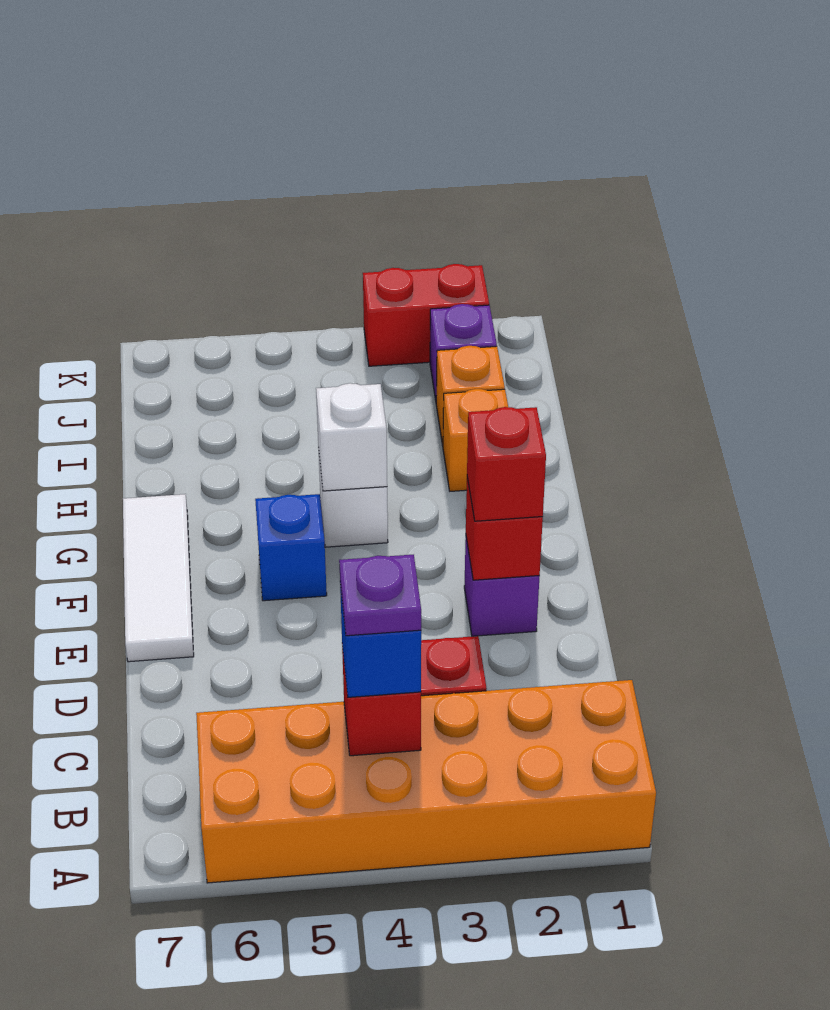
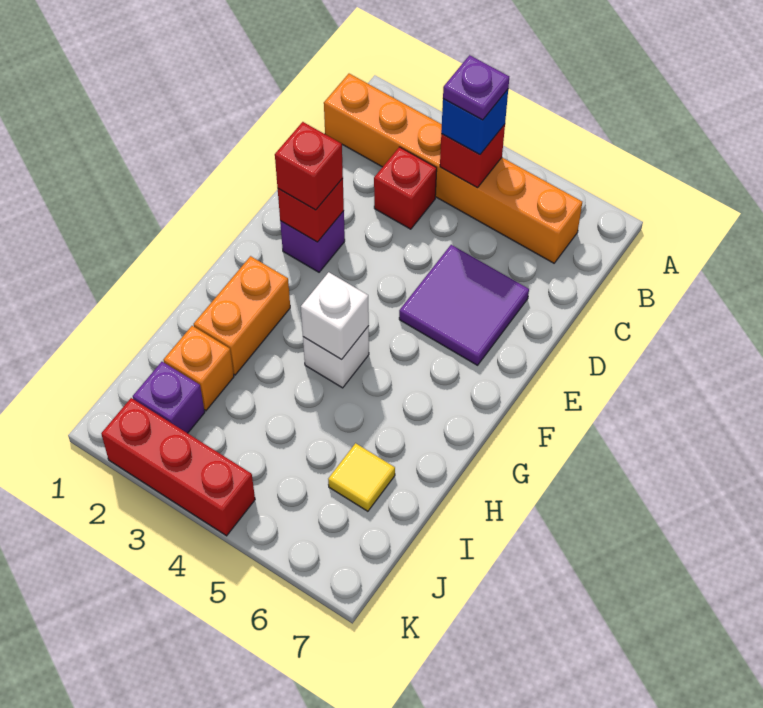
orange brick A1:B6 level 1 -> orange brick B1:B6 level 1
none -> purple tile D5:E6 level 1
white tile E7:G7 level 1 -> none
blue brick F5 level 1 -> none
orange brick H2 level 1 -> orange brick G2:H2 level 1
none -> yellow tile I6 level 1
red brick K2:K3 level 1 -> red brick K2:K4 level 1

